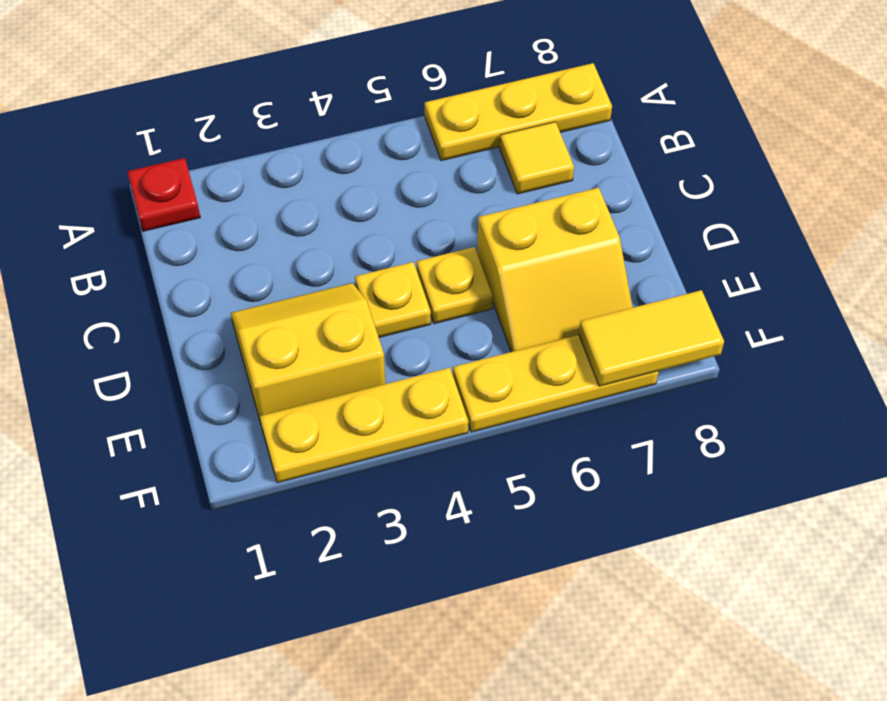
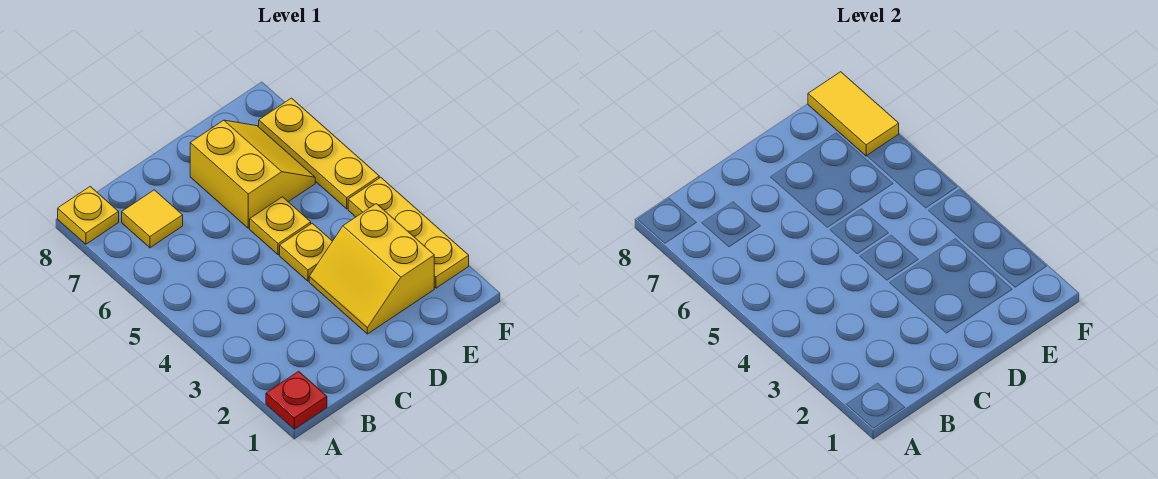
yellow plate A6:A8 level 1 -> yellow plate A8 level 1

